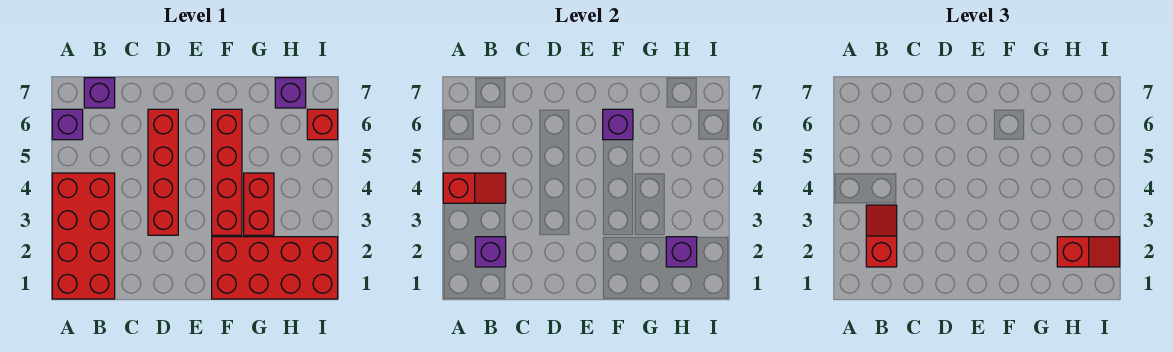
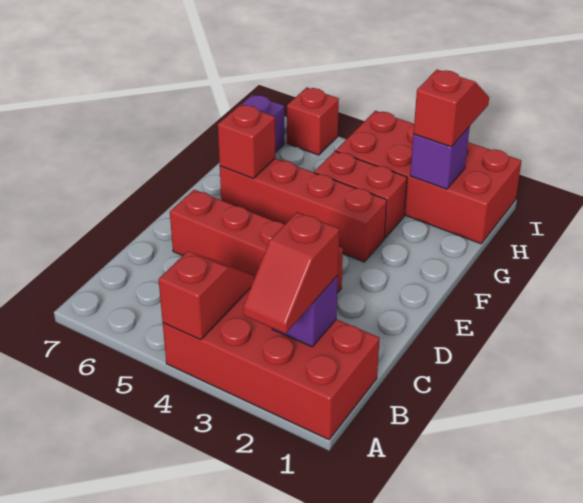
purple brick A6 level 1 -> none
red slope B2:B3 level 3 top 2 -> red slope A2:B2 level 3 top B
purple brick B7 level 1 -> none
red brick F1:I2 level 1 -> red brick H1:I4 level 1
purple brick F6 level 2 -> red brick F6 level 2

